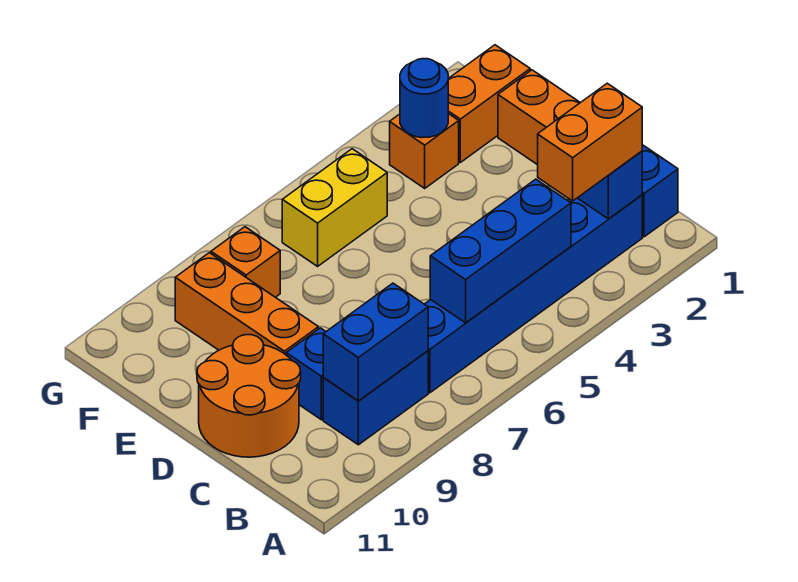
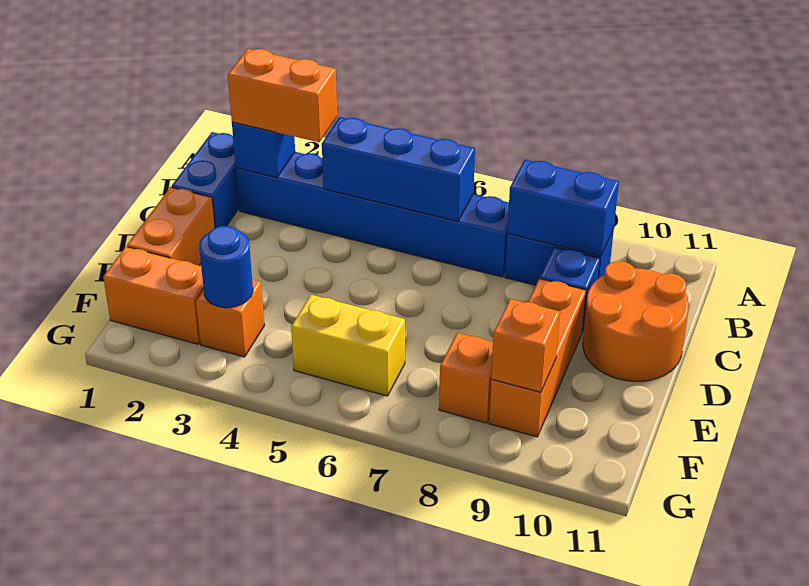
none -> orange brick F9 level 2

